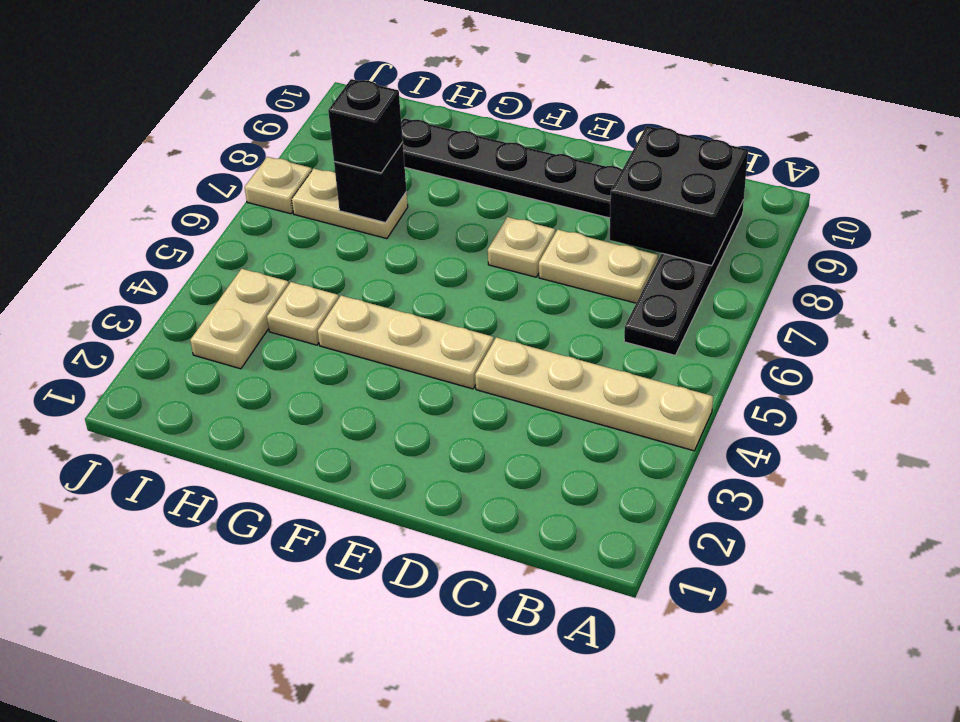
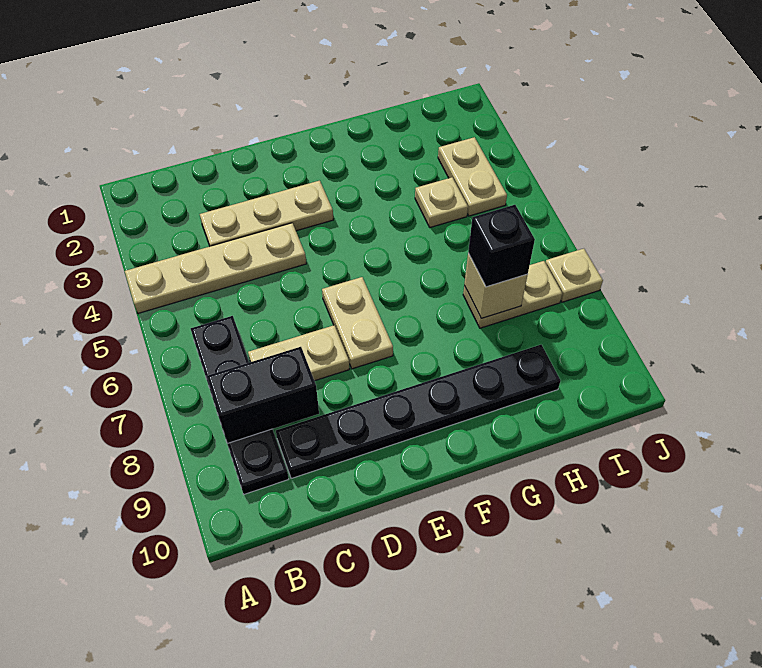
black brick B8:C9 level 2 -> black brick B8:C8 level 2
tan plate E4:G4 level 1 -> tan plate C3:E3 level 1
tan plate E7 level 1 -> tan plate E6:E7 level 1
black brick H7 level 2 -> tan brick H7 level 2

